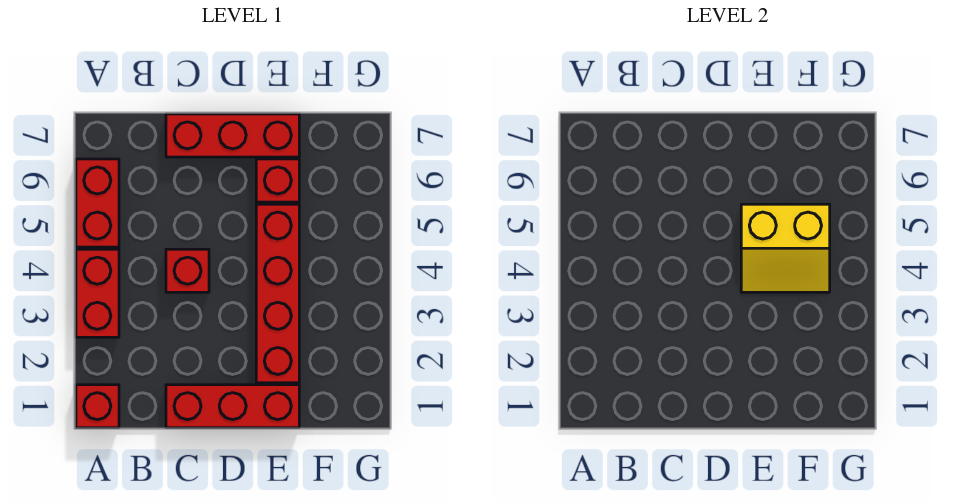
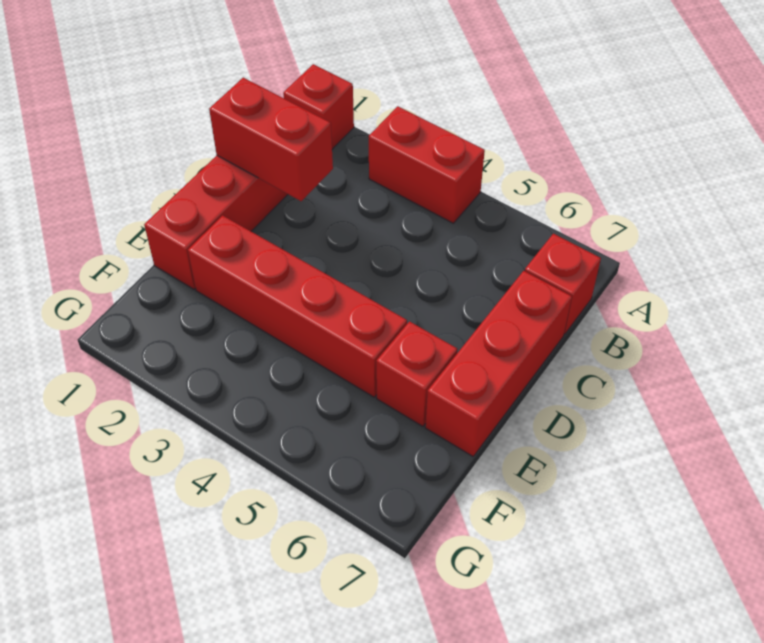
red brick A5:A6 level 1 -> red brick C1:C2 level 2
red brick C4 level 1 -> red brick B7 level 1
yellow slope E4:F5 level 2 top 5 -> none

